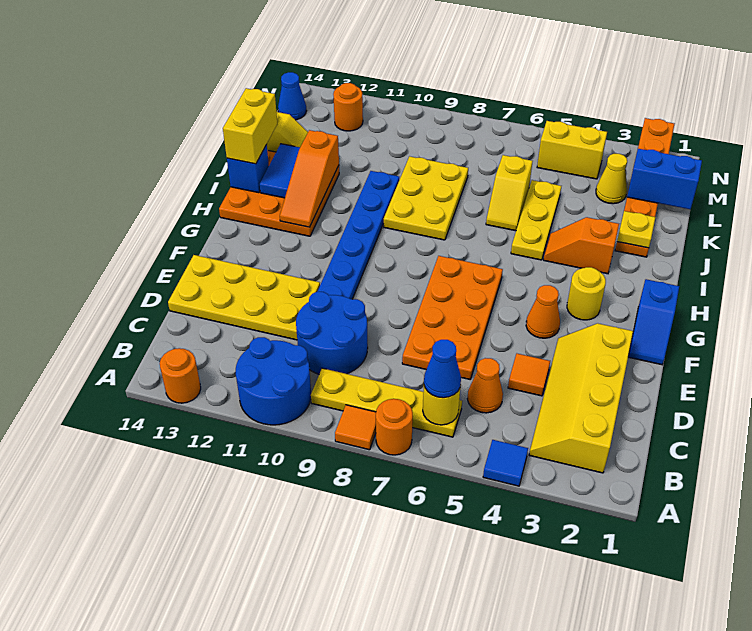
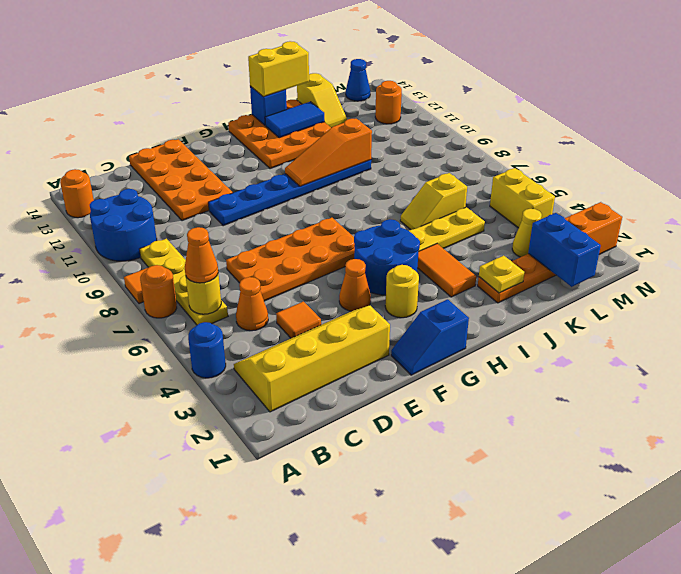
blue tile A4 level 1 -> blue round brick A4 level 1
blue cone B6 level 3 -> orange cone B6 level 3
blue round brick C9:D10 level 1 -> blue round brick G4:H5 level 1
yellow plate D11:E14 level 1 -> orange plate D11:E14 level 1
orange slope H12:J12 level 2 top J -> orange slope H10:J10 level 2 top J
orange slope I3:I4 level 1 top 3 -> orange tile I3:I4 level 1
yellow plate I8:K9 level 1 -> none

